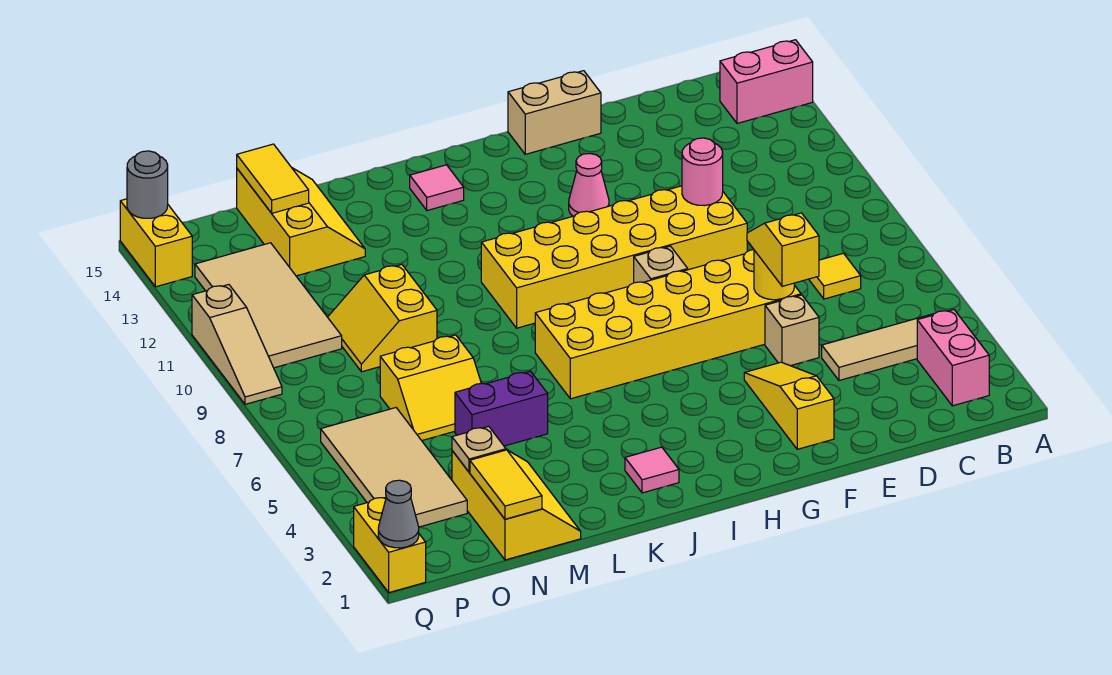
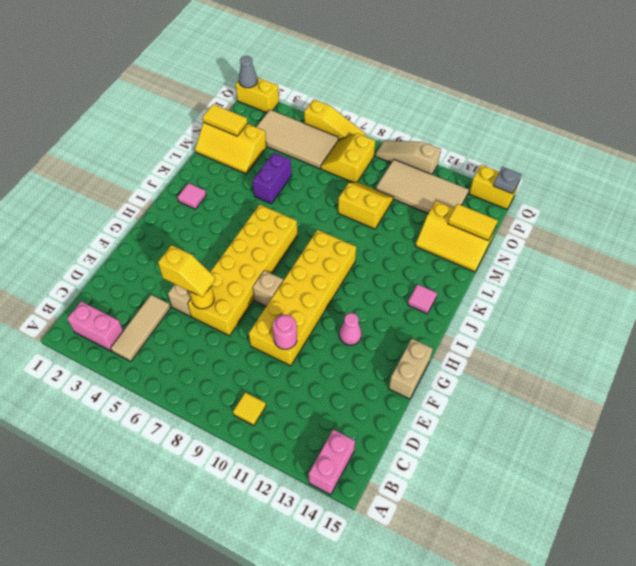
yellow tile C7 level 1 -> yellow tile B10 level 1
yellow slope F2:F4 level 1 top 2 -> yellow slope Q5:Q7 level 1 top 5
yellow slope M6:N7 level 1 top 7 -> yellow slope O7:P8 level 1 top 8
tan plate N3 level 2 -> none
grey round brick Q15 level 2 -> grey plate Q15 level 2

